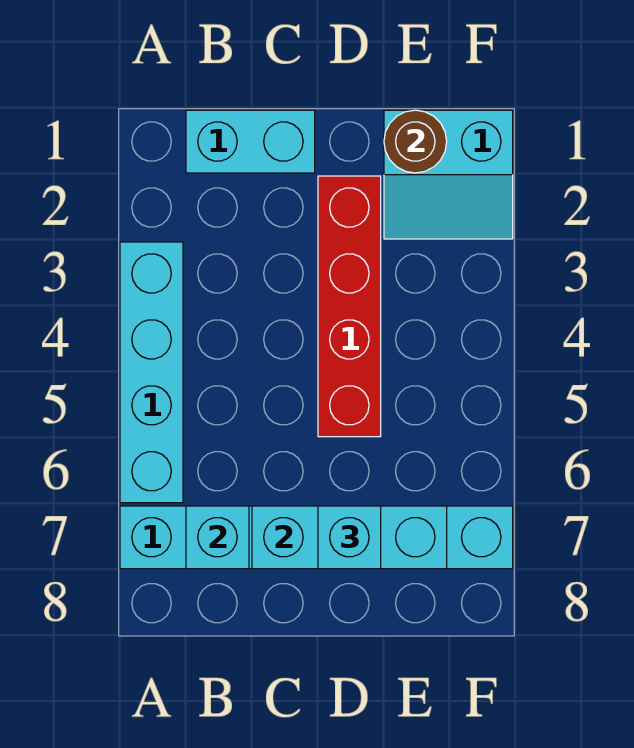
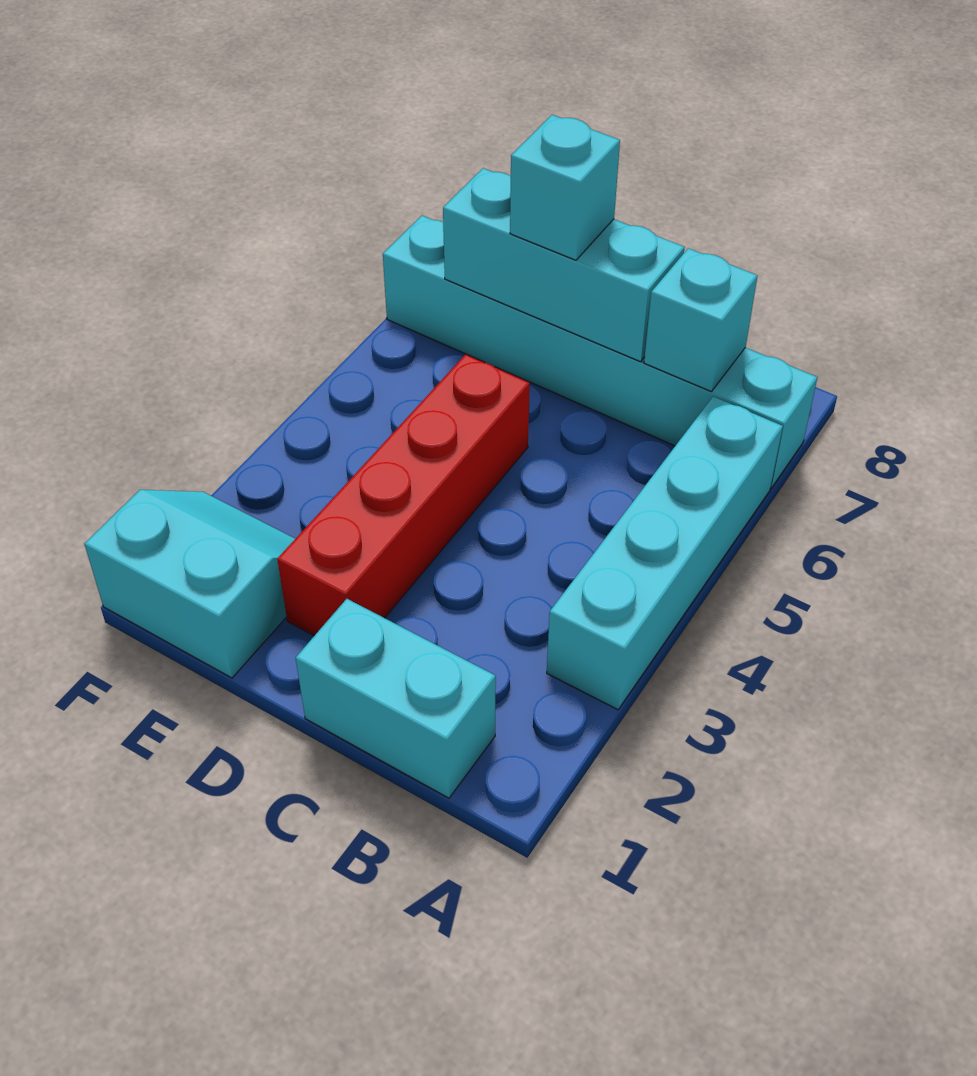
brown round brick E1 level 2 -> none

